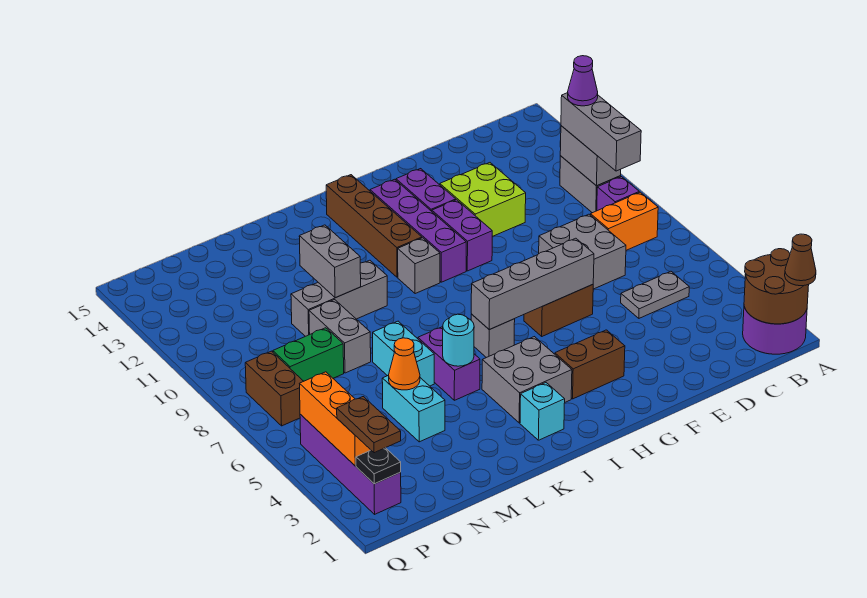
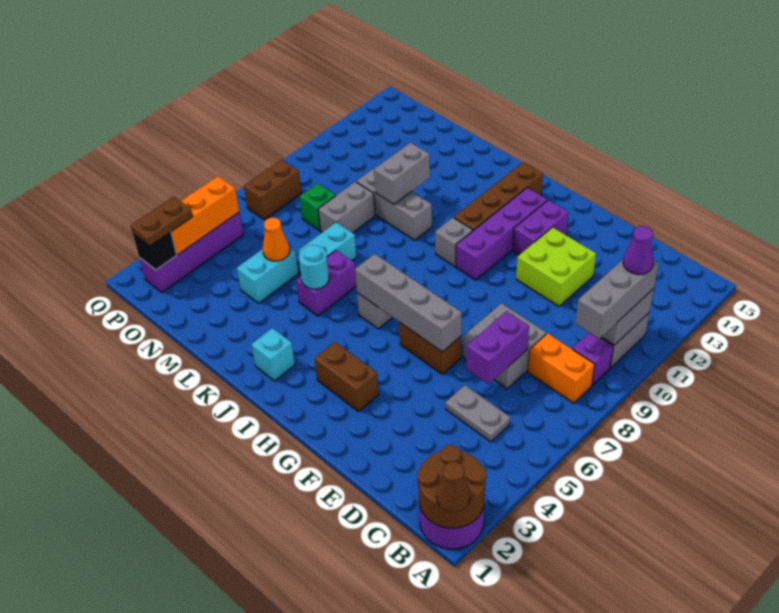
purple brick G10:G11 level 1 -> purple brick D6:D7 level 2
grey brick I3:J4 level 1 -> none
green brick N8:O8 level 1 -> green brick N8 level 1
black plate P2 level 2 -> black brick P2 level 2

